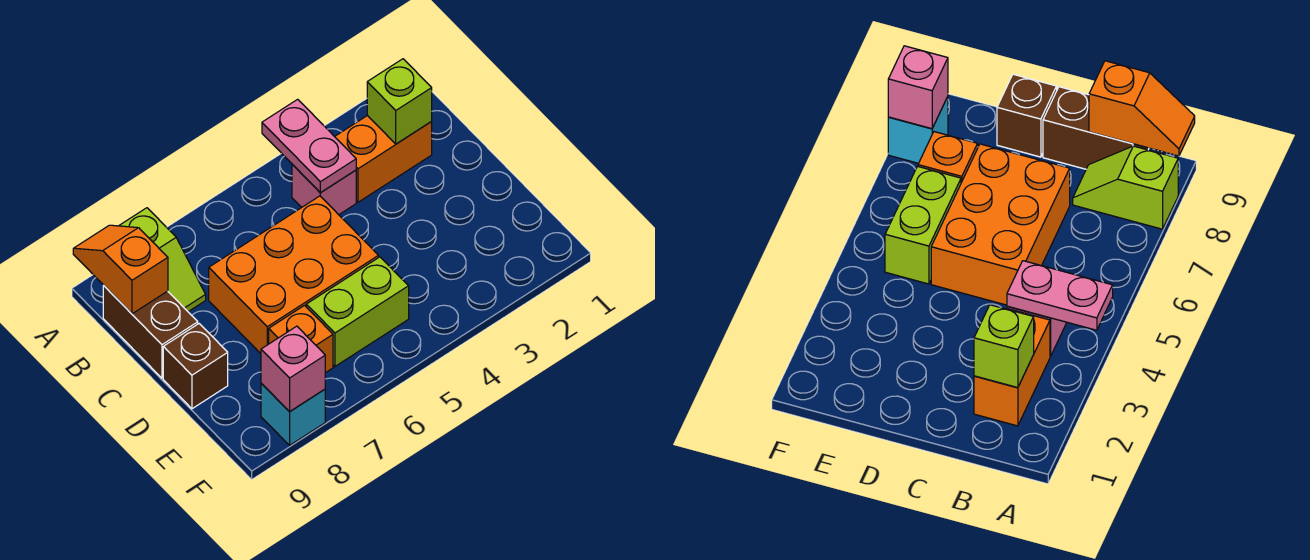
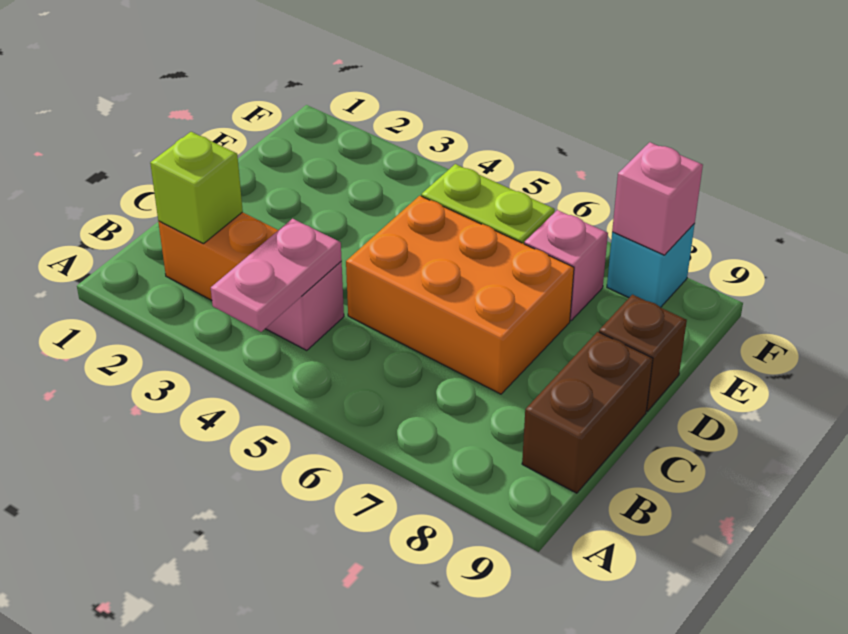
lime slope A8:B8 level 1 top A -> none
orange slope A9:B9 level 2 top B -> none
orange brick E7 level 1 -> pink brick E7 level 1

